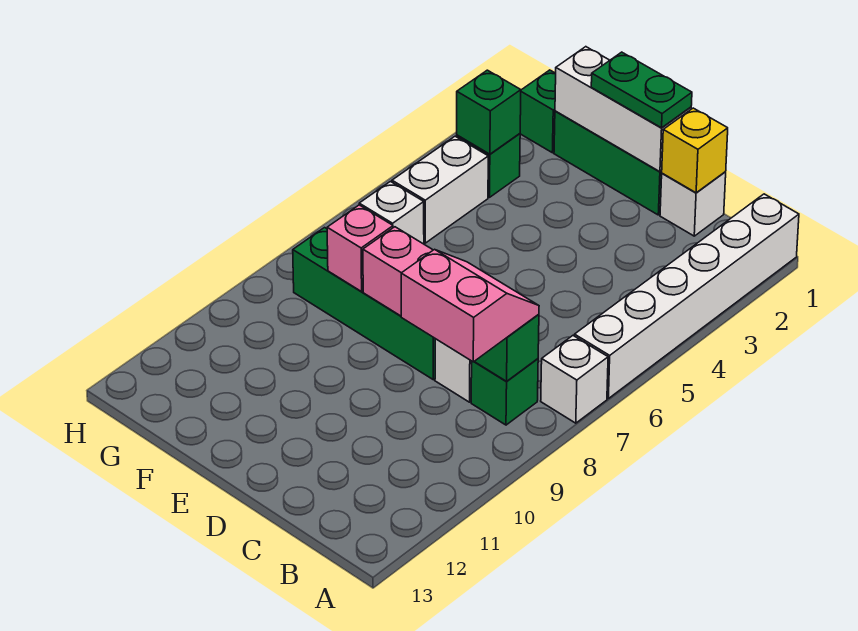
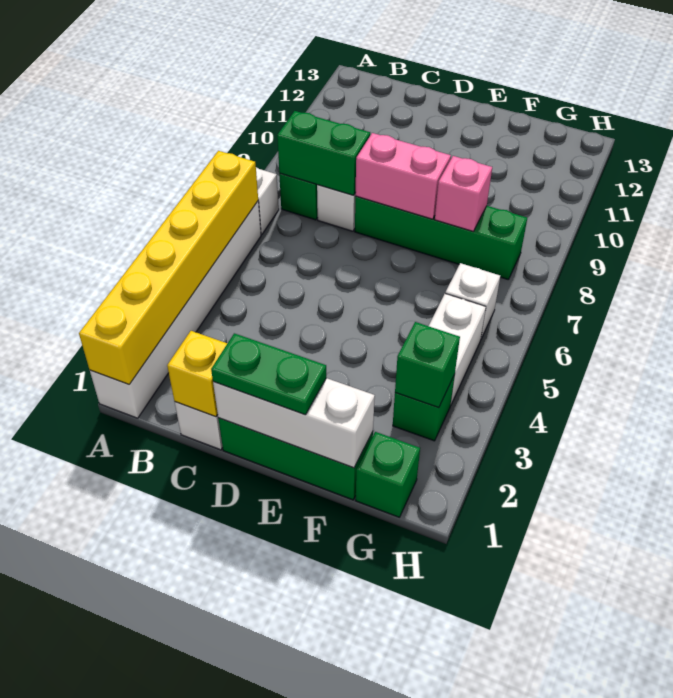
none -> yellow brick A1:A6 level 2
pink slope B8:C9 level 3 top 9 -> none

